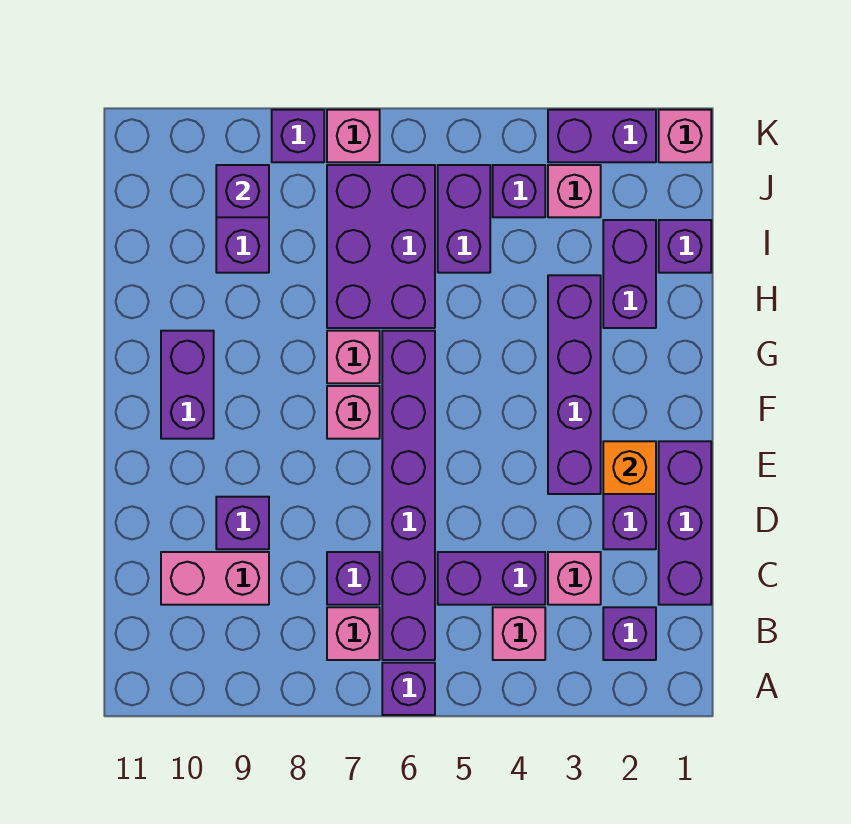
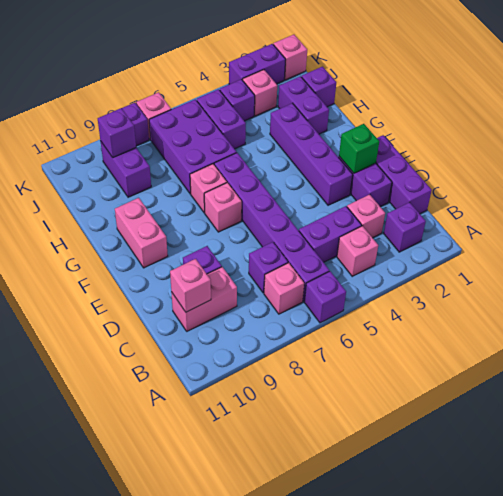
none -> pink brick C10 level 2
orange brick E2 level 2 -> green brick E2 level 2
purple brick F10:G10 level 1 -> pink brick F10:G10 level 1

